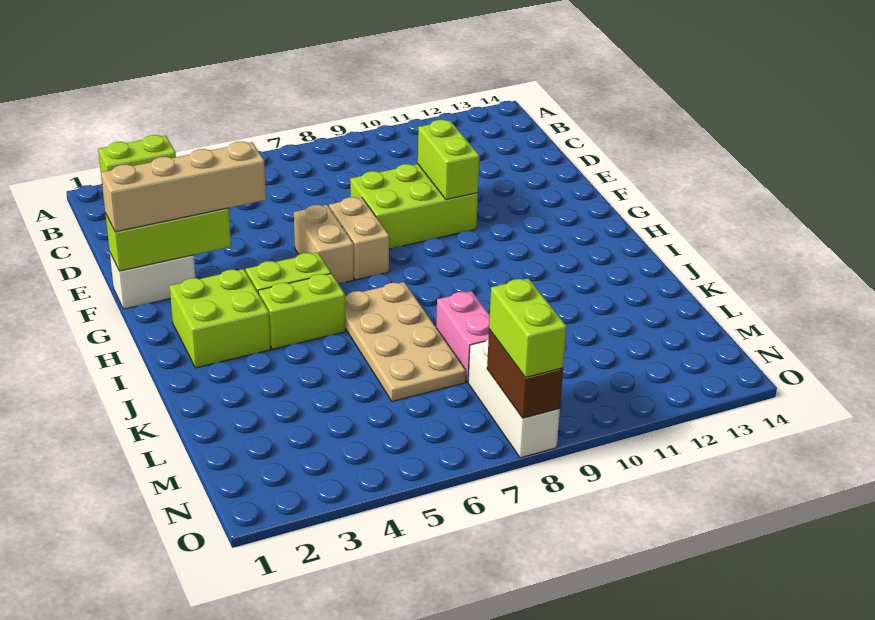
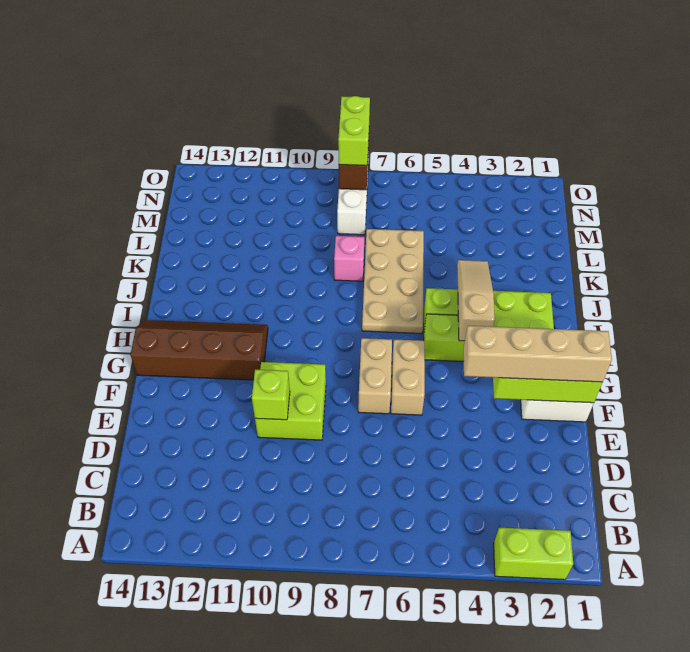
lime brick E8:F10 level 1 -> lime brick E9:F10 level 1
lime brick E10:F10 level 2 -> lime brick E10 level 2
none -> brown slope G11:H14 level 1 top G
none -> tan slope H4:J4 level 2 top H
pink brick K8:L8 level 1 -> pink brick K8 level 1

